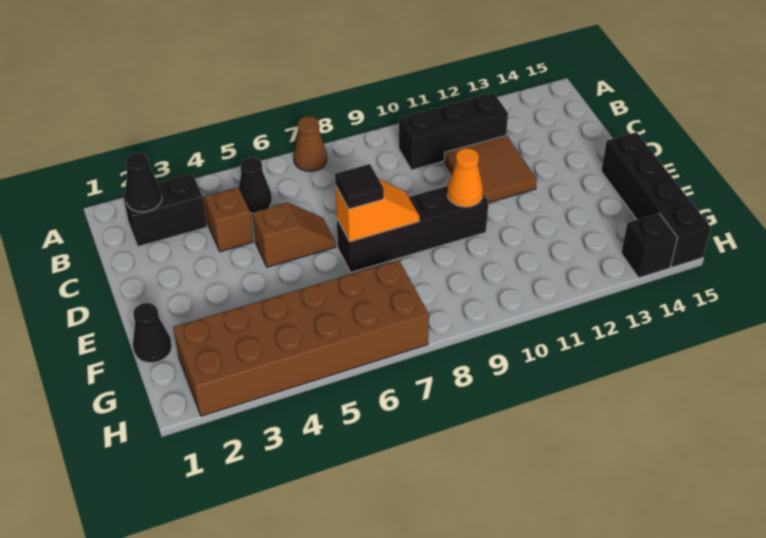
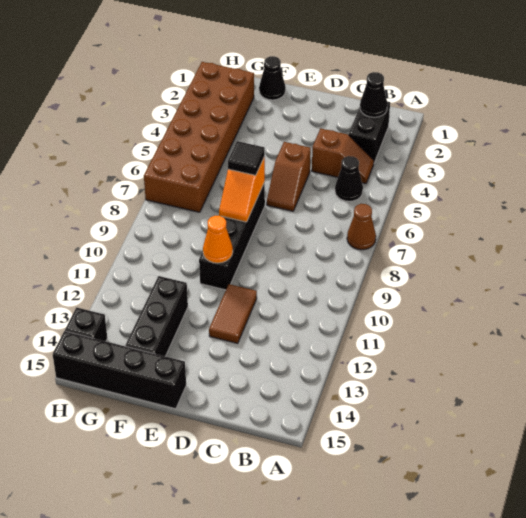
black brick B10:B12 level 1 -> black brick F12:F14 level 1
brown tile C11:D12 level 1 -> brown tile D11:D12 level 1

